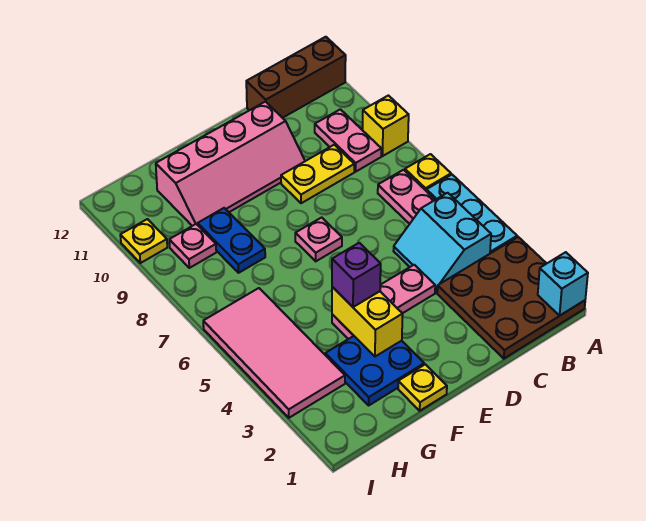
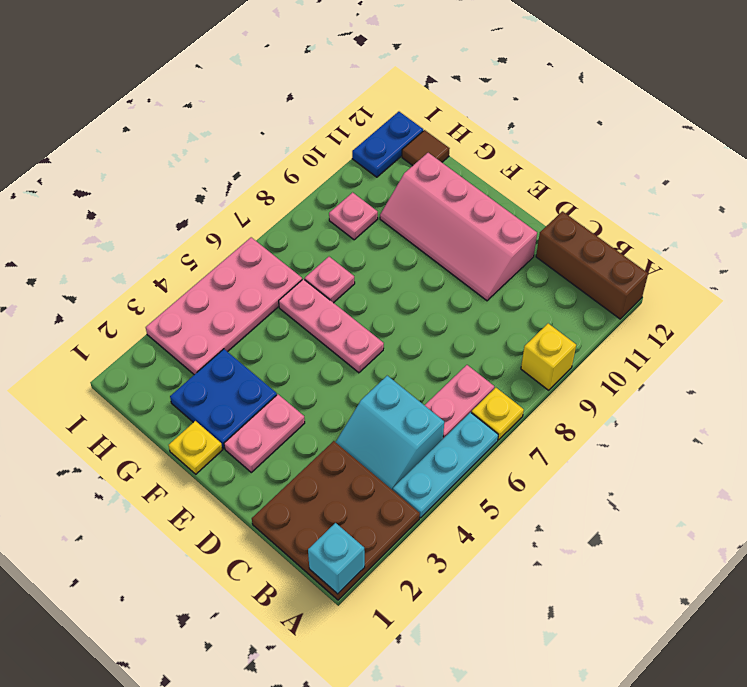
cyan slope B4:C5 level 1 top B -> cyan slope B4:C5 level 1 top 5
pink plate B9:B10 level 1 -> pink plate E2:E3 level 1
yellow plate C9:D9 level 1 -> none
pink plate D4:F4 level 1 -> pink plate E6:G6 level 1
pink plate E7 level 1 -> pink plate G7 level 1
yellow brick F3:F4 level 2 -> none
purple brick F4 level 3 -> none
blue plate G8:G9 level 1 -> blue plate I11:I12 level 1
pink tile H3:I6 level 1 -> pink plate H3:I6 level 1
none -> brown tile H12 level 1
yellow plate I10 level 1 -> none

